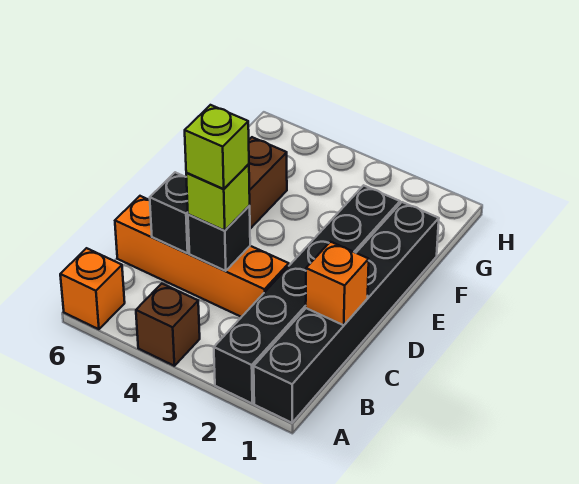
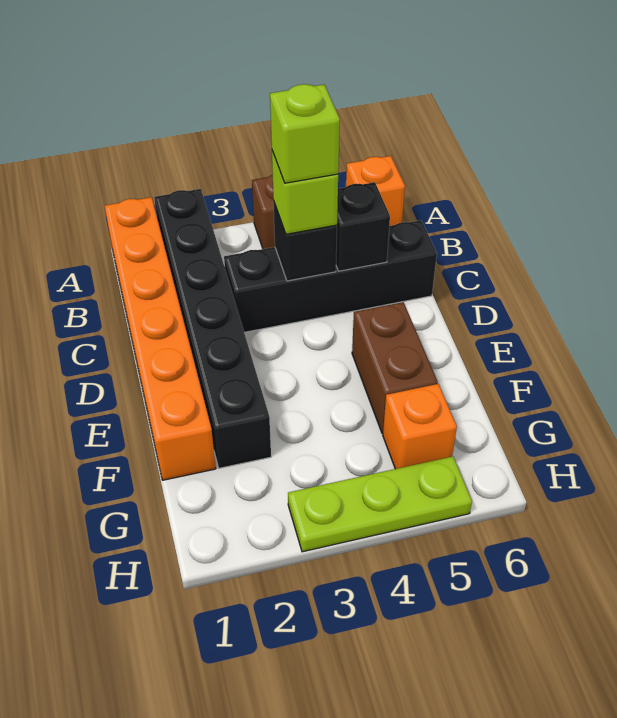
black brick A1:F1 level 1 -> orange brick A1:F1 level 1
orange brick C1 level 2 -> orange brick G5 level 1
orange brick C3:C6 level 1 -> black brick C3:C6 level 1
none -> lime plate H3:H5 level 1

